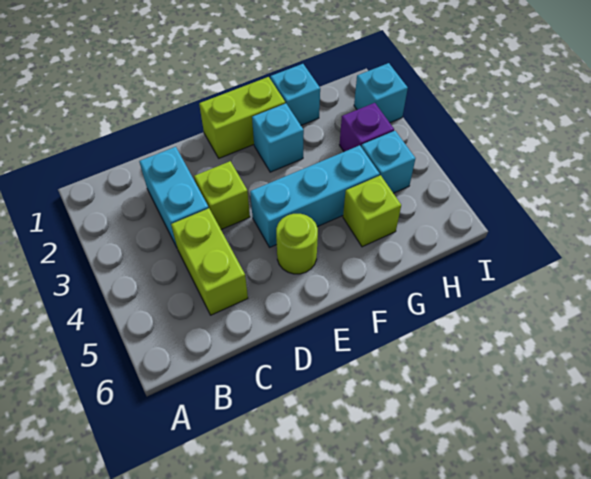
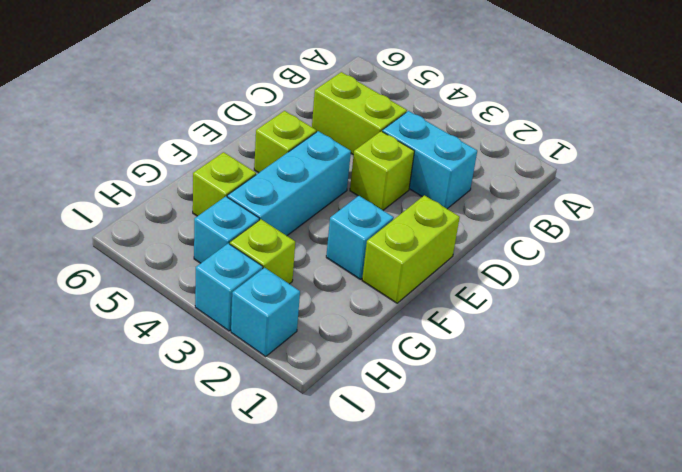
lime round brick E5 level 1 -> lime brick E5 level 1
cyan brick G1 level 1 -> cyan brick I3 level 1
purple brick H3 level 1 -> lime brick H3 level 1

